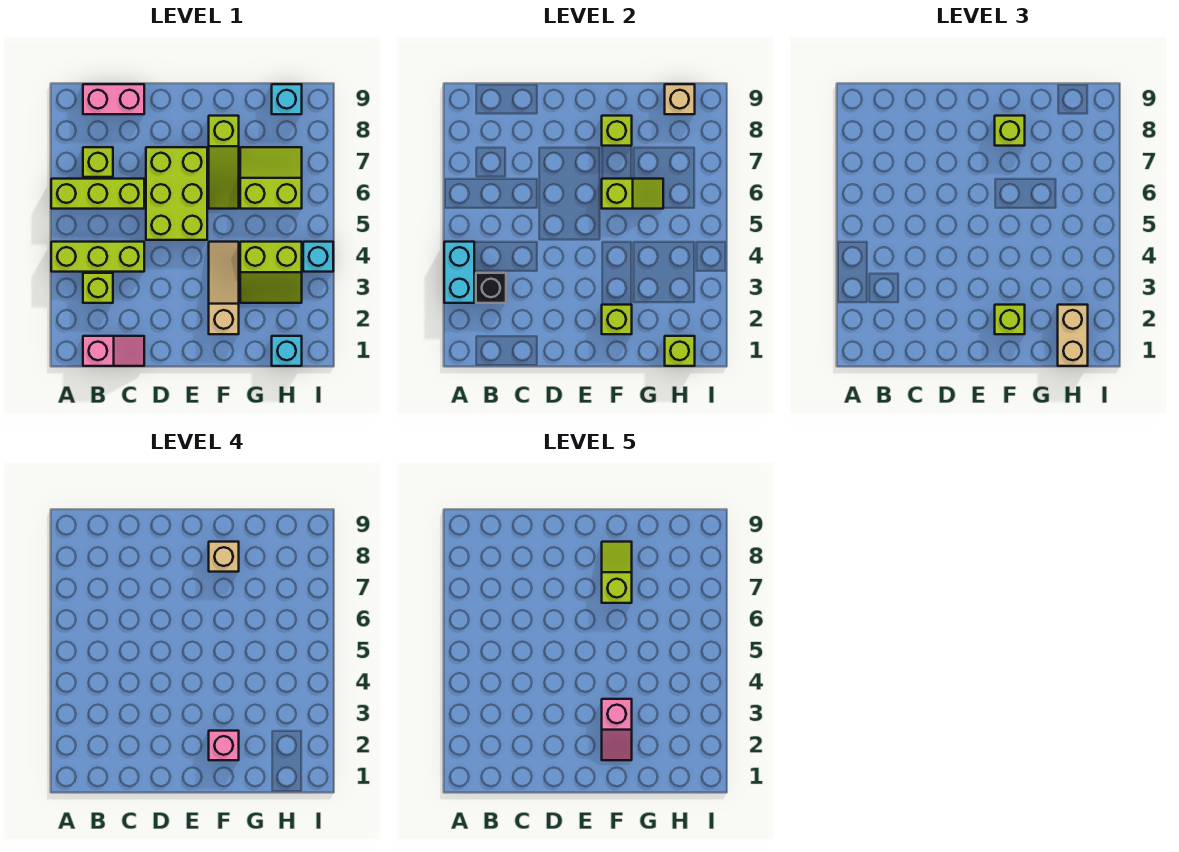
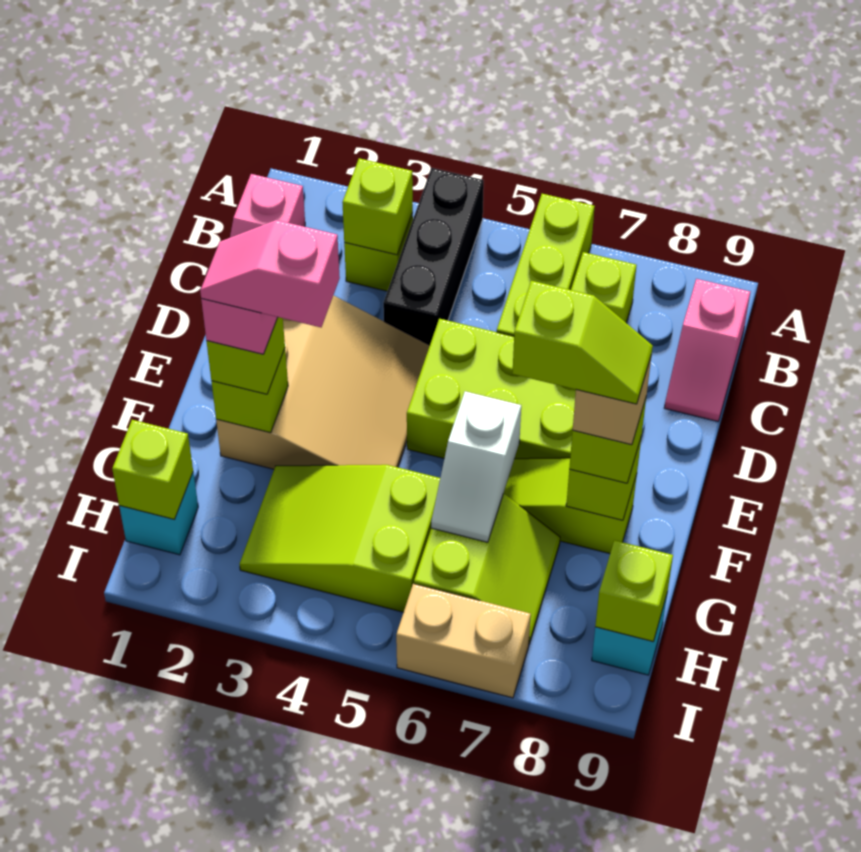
cyan brick A3:A4 level 2 -> none
lime brick A4:C4 level 1 -> black brick A4:C4 level 1
black brick B3 level 2 -> lime brick B3 level 2
pink brick B9:C9 level 1 -> pink slope B9:C9 level 1 top B
tan slope F2:F4 level 1 top 2 -> tan slope D2:F4 level 1 top 2
lime slope F6:G6 level 2 top F -> white slope F6:G6 level 2 top F
lime slope G3:H4 level 1 top 4 -> lime slope G3:H5 level 1 top 5
tan brick H1:H2 level 3 -> tan brick I6:I7 level 1
tan brick H9 level 2 -> lime brick H9 level 2
cyan brick I4 level 1 -> none

